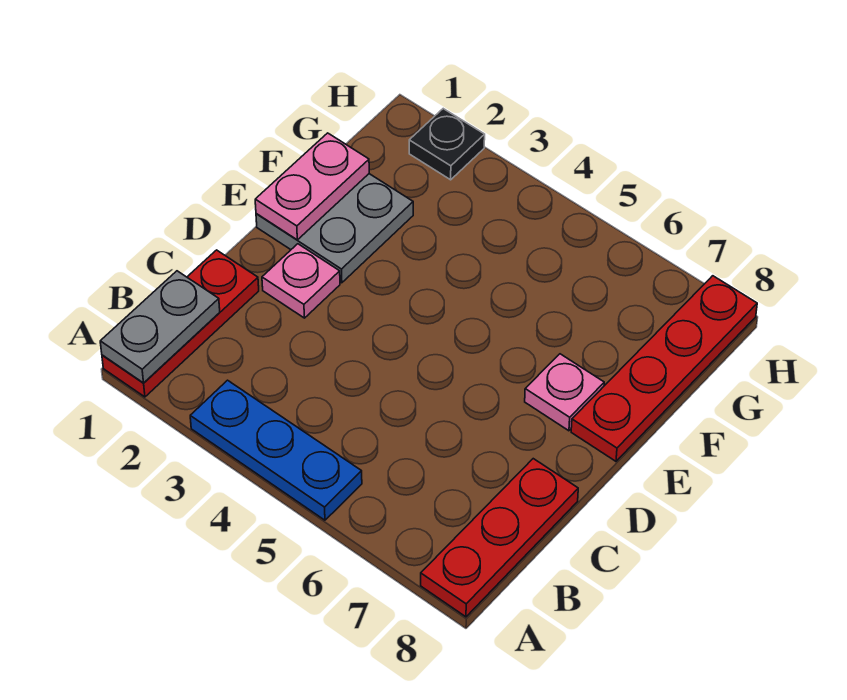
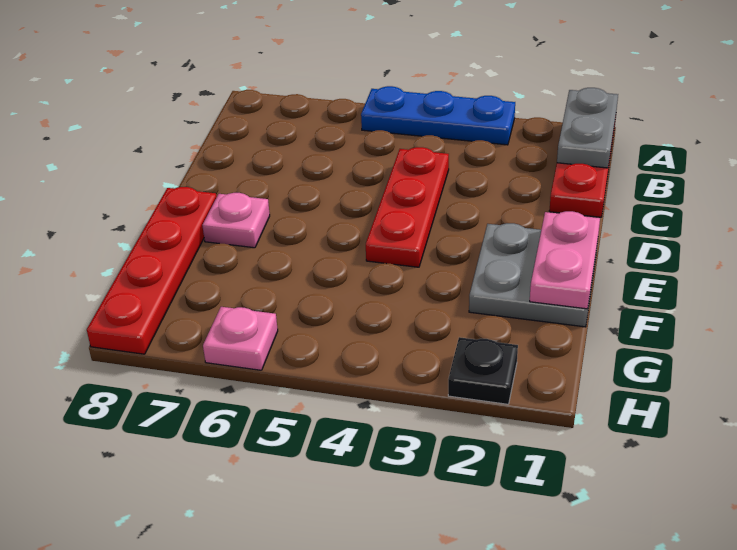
red plate A8:C8 level 1 -> red plate C4:E4 level 1
pink plate D2 level 1 -> pink plate H6 level 1

